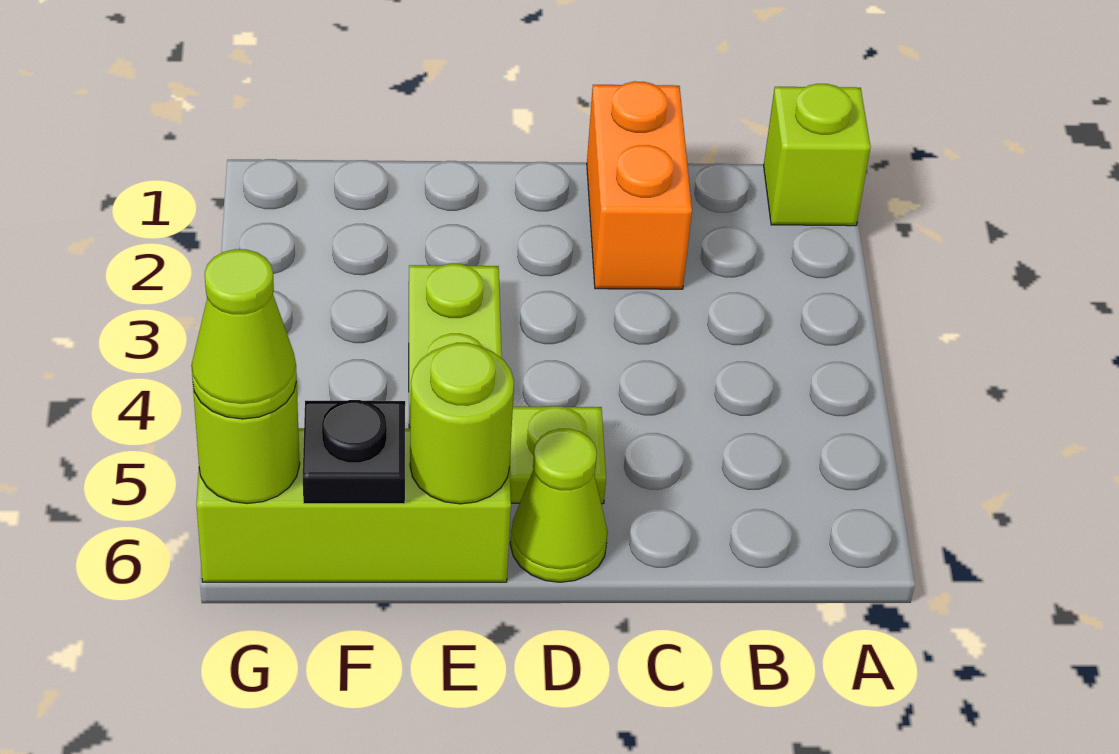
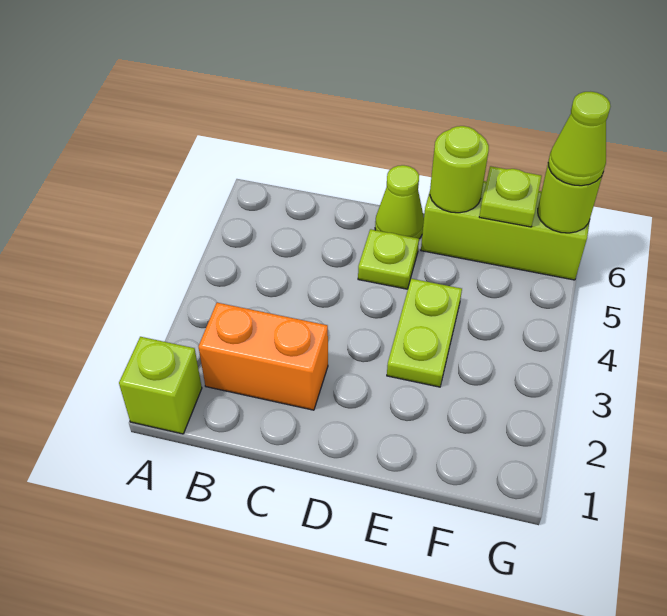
orange brick C1:C2 level 1 -> orange brick B2:C2 level 1
black plate F6 level 2 -> lime plate F6 level 2

